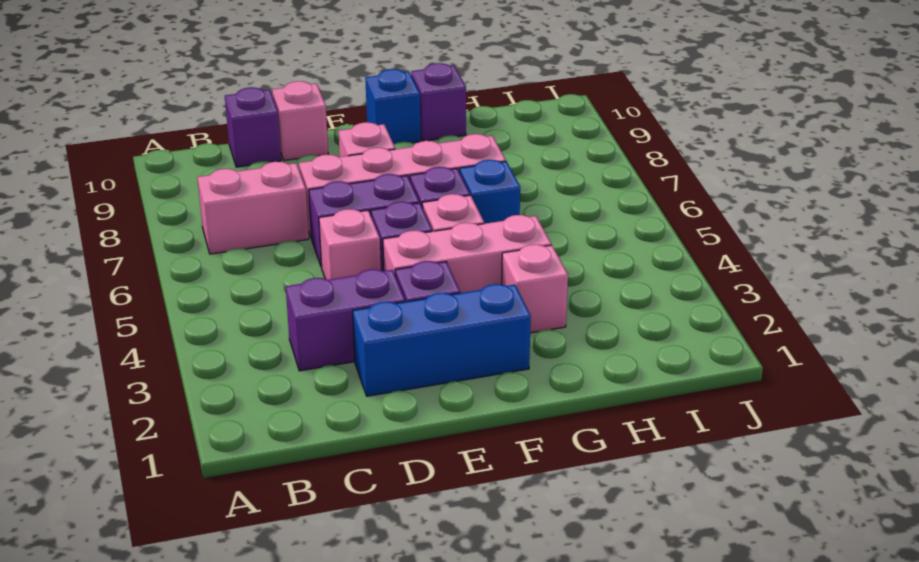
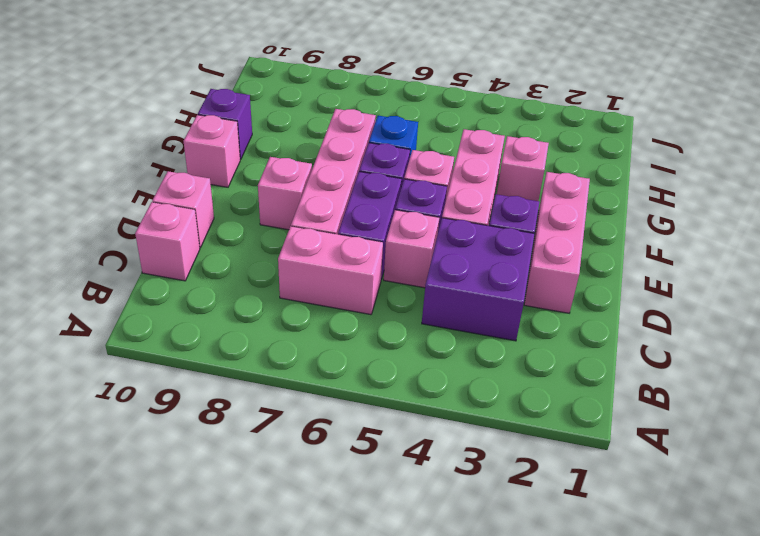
pink brick B7:C7 level 1 -> pink brick C6:C7 level 1
purple brick C3:D3 level 1 -> purple brick C3:D4 level 1
purple brick C10 level 1 -> pink brick C10 level 1
blue brick D2:F2 level 1 -> pink brick D2:F2 level 1
blue brick F10 level 1 -> pink brick F10 level 1

